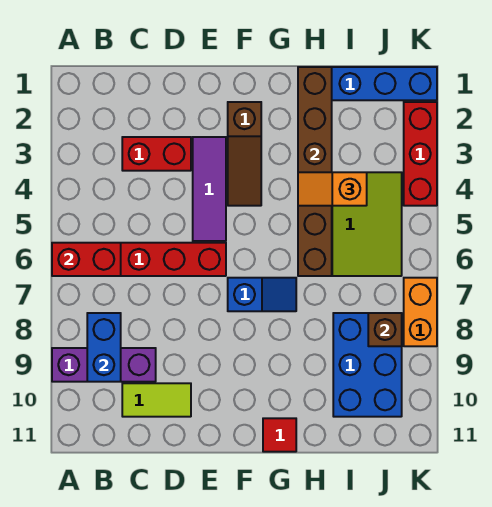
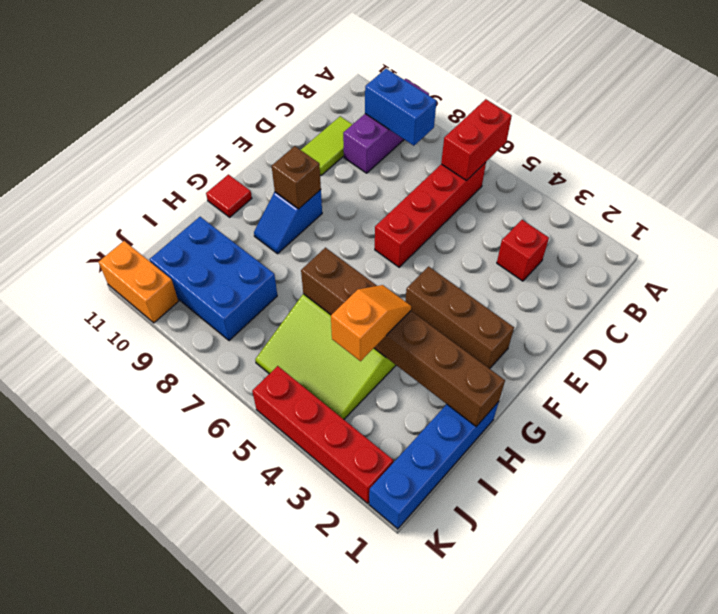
red brick C3:D3 level 1 -> red brick C3 level 1
purple tile E3:E5 level 1 -> none
brown slope F2:F4 level 1 top 2 -> brown brick F2:F4 level 1
blue slope F7:G7 level 1 top F -> blue slope F9:G9 level 1 top F
brown brick J8 level 2 -> brown brick F9 level 2
red brick K2:K4 level 1 -> red brick K2:K5 level 1
orange brick K7:K8 level 1 -> orange brick K10:K11 level 1

